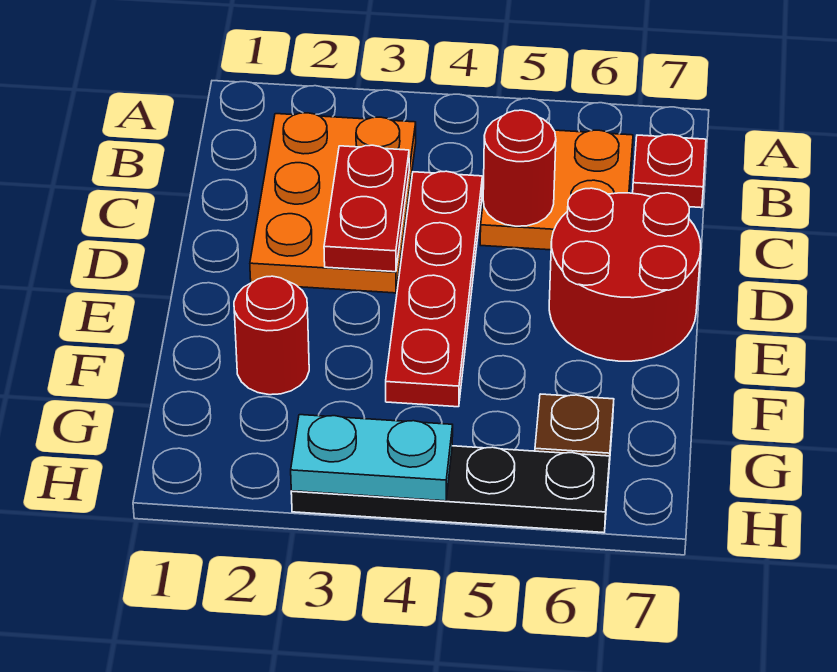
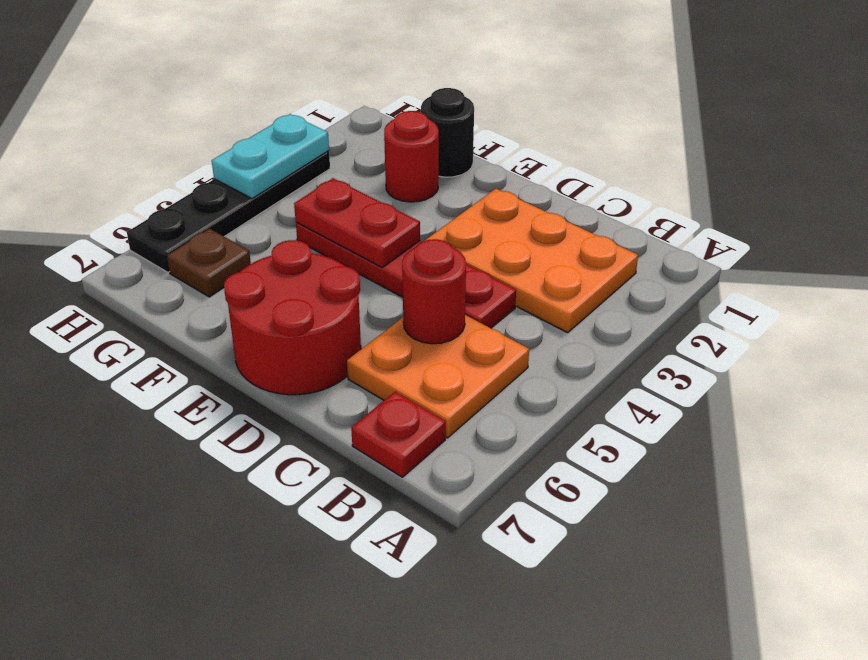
red plate C3:D3 level 2 -> red plate E4:F4 level 2
none -> black round brick F1 level 1

